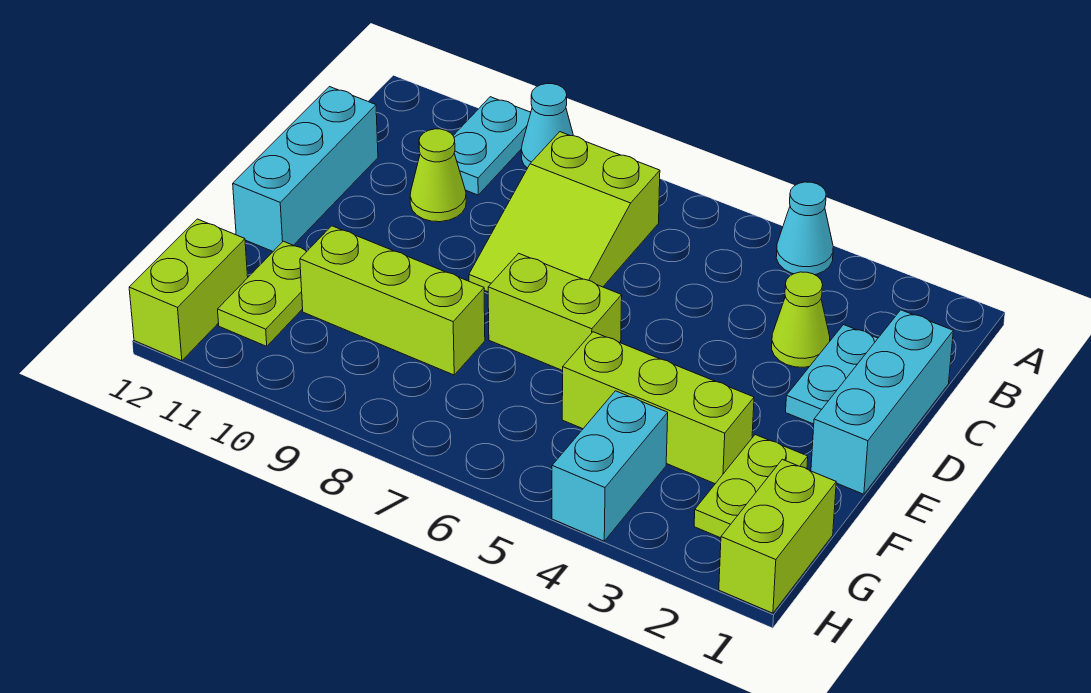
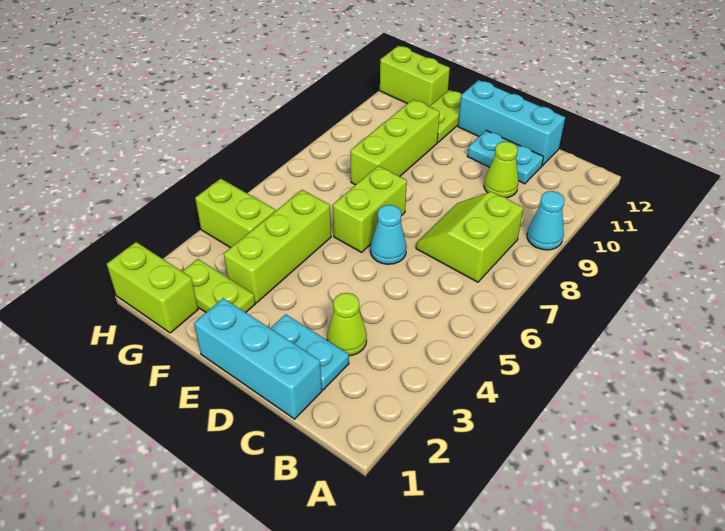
cyan cone A4 level 1 -> cyan cone D6 level 1
cyan plate A10:B10 level 1 -> cyan plate C11:D11 level 1
lime slope B7:D8 level 1 top B -> lime slope B7:C8 level 1 top B
lime plate F11:G11 level 1 -> lime plate F11:F12 level 1
cyan brick G4:H4 level 1 -> lime brick G4:H4 level 1

